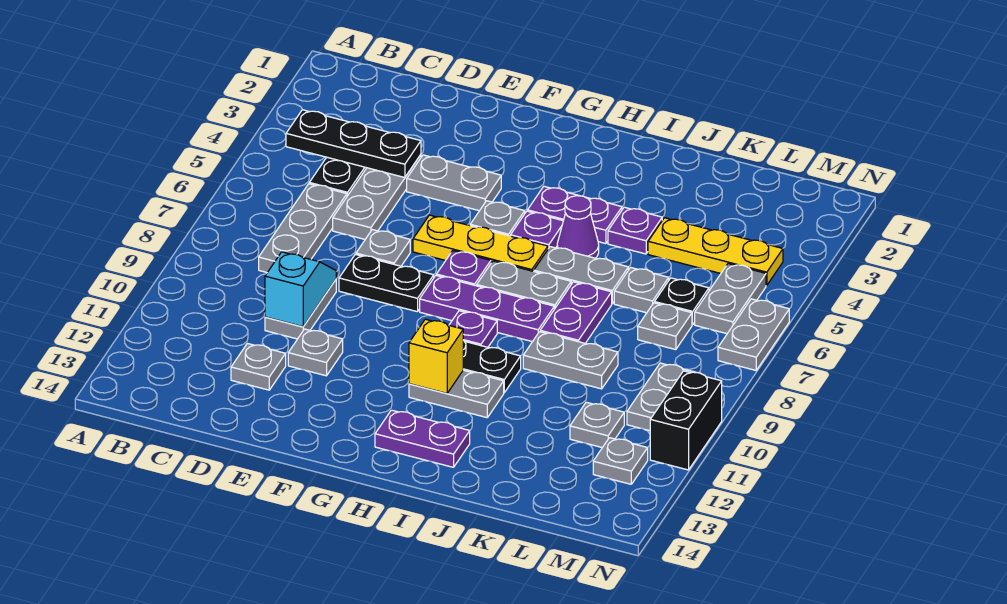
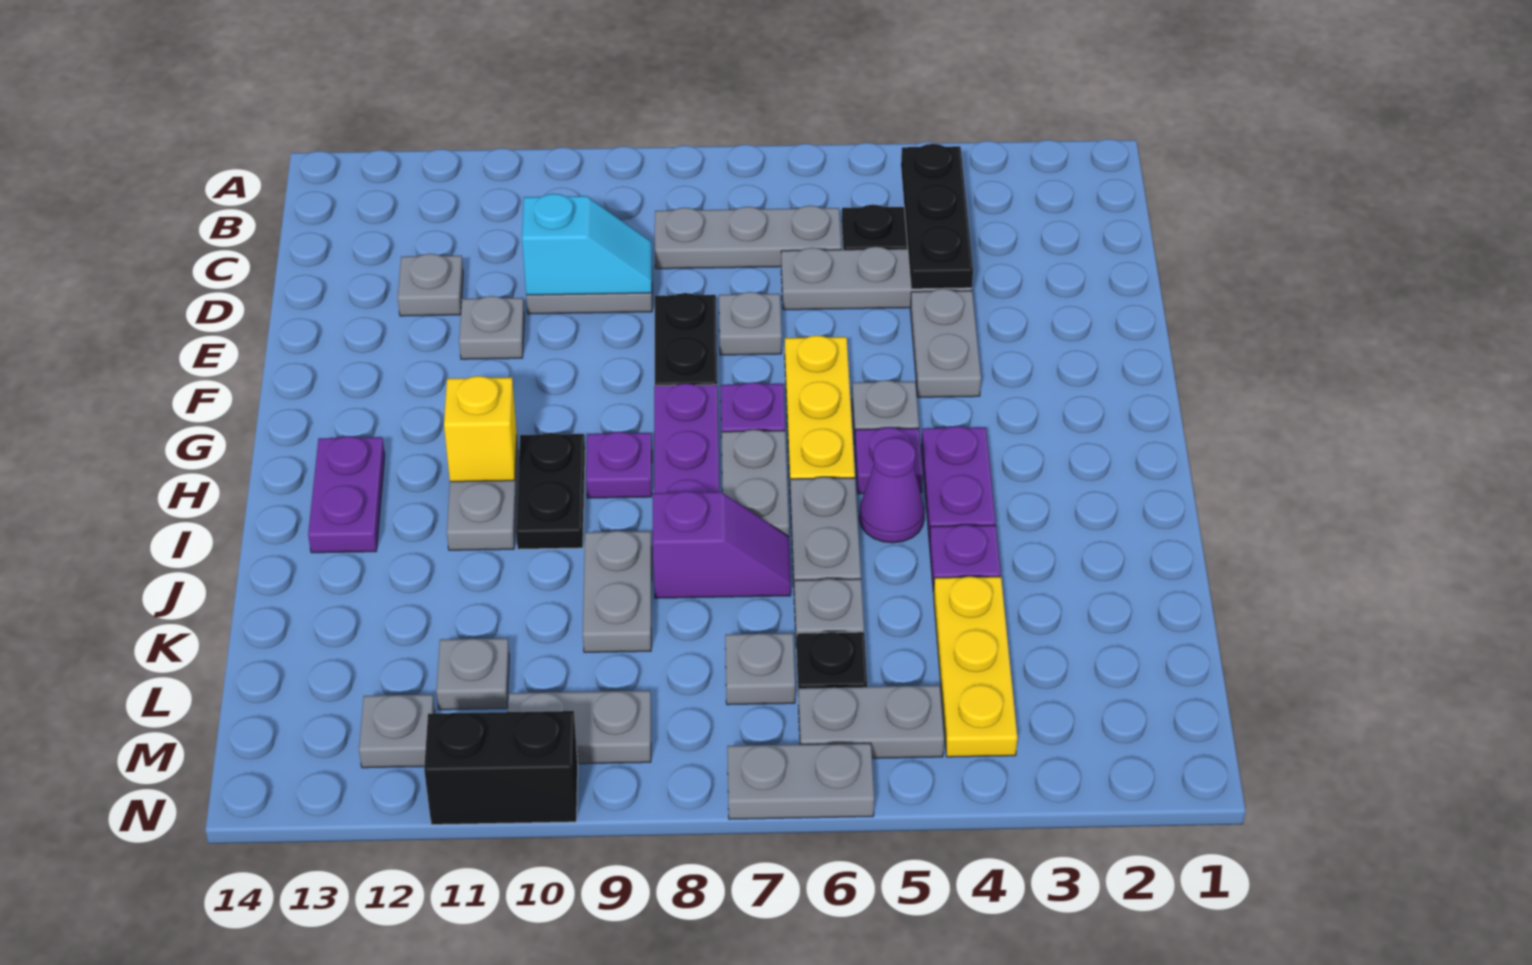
purple plate J7:J8 level 1 -> purple slope J7:J8 level 1 top 8

